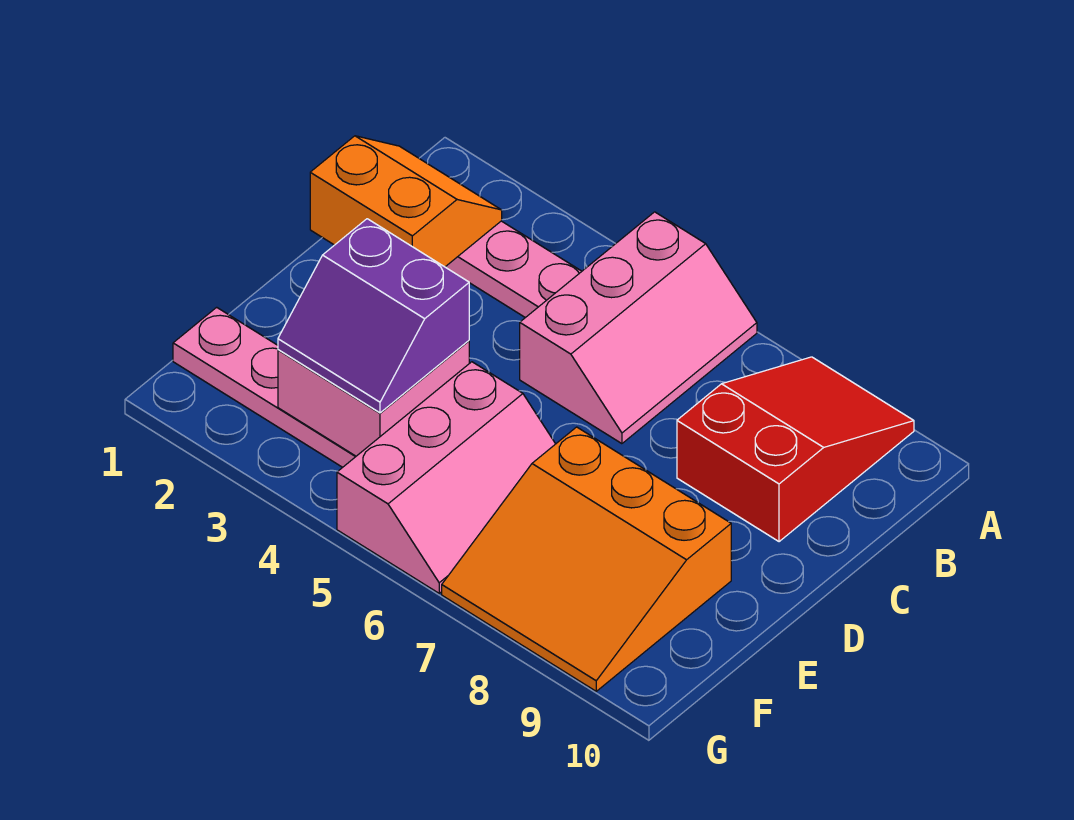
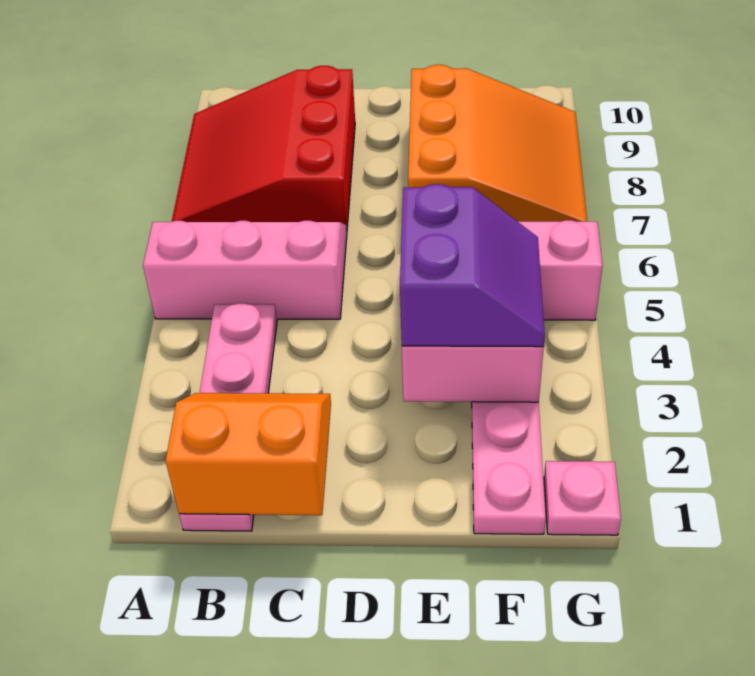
red slope A8:C9 level 1 top C -> red slope A7:C9 level 1 top C
orange slope B1:C2 level 2 top C -> orange slope B1:C2 level 2 top 1
none -> pink plate G1 level 1

